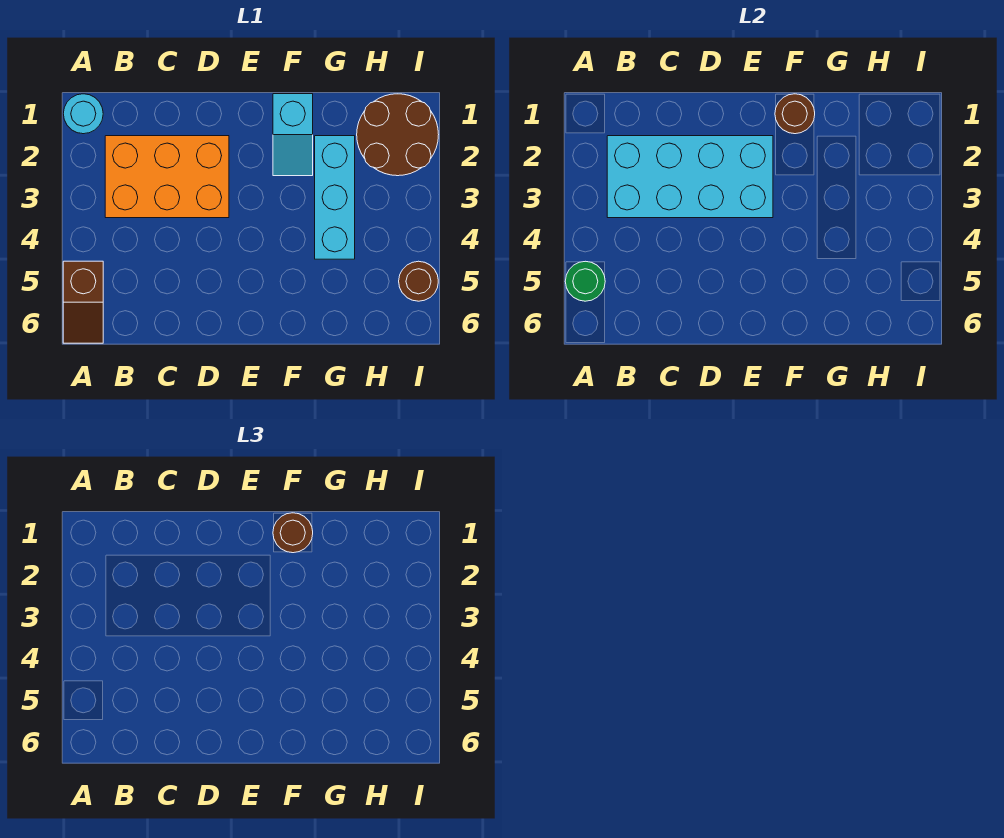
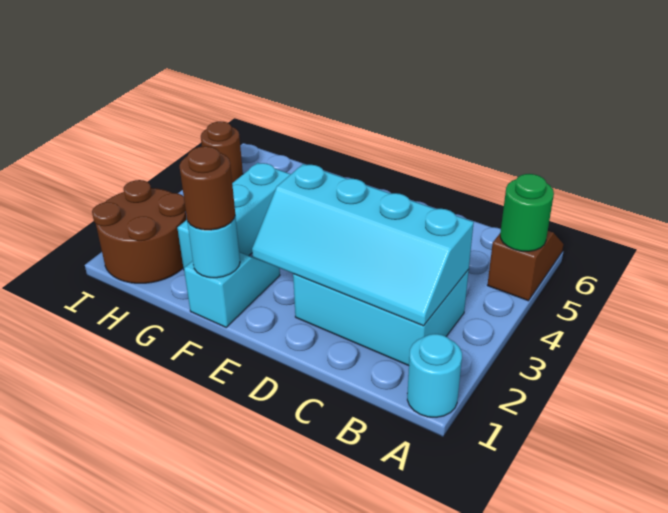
orange brick B2:D3 level 1 -> cyan brick B2:D3 level 1
cyan brick B2:E3 level 2 -> cyan slope B2:E3 level 2 top 3
brown round brick F1 level 2 -> cyan round brick F1 level 2

